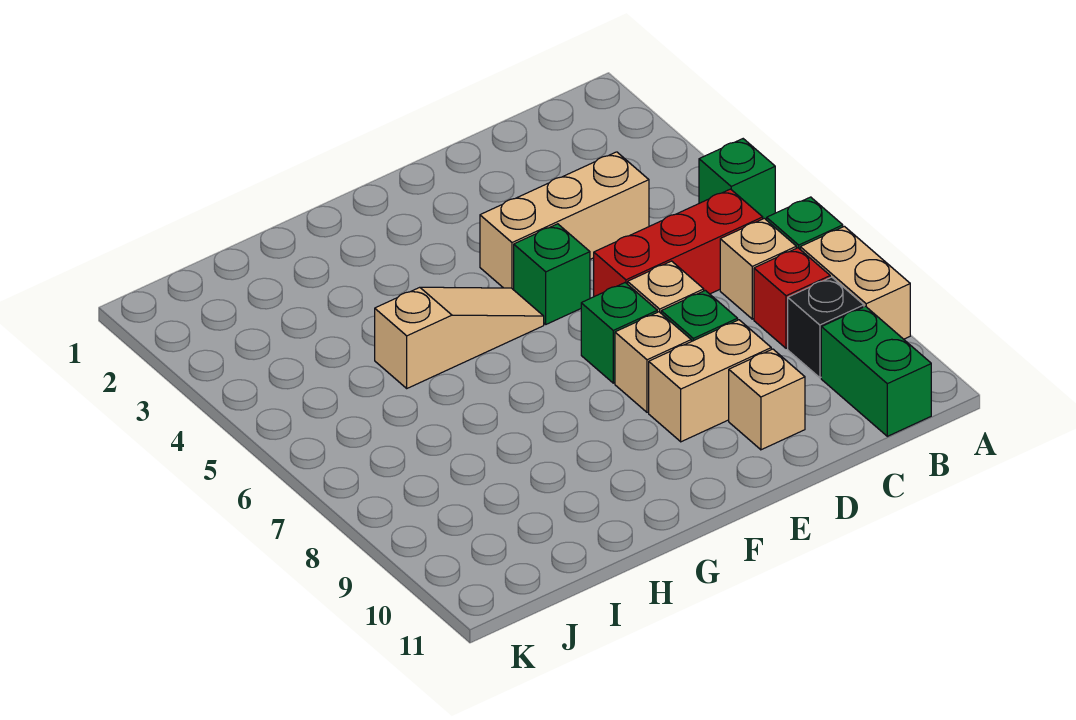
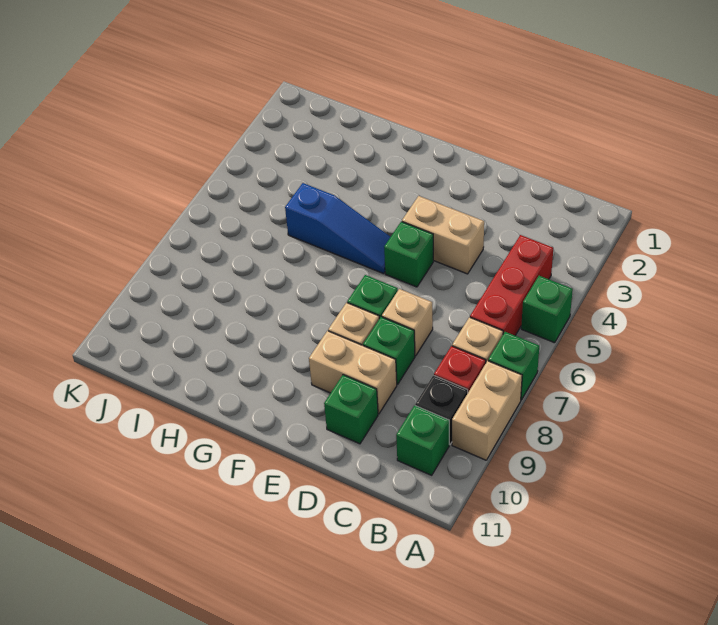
red brick B6:D6 level 1 -> red brick B4:B6 level 1
green brick B10:B11 level 1 -> green brick B10 level 1
tan brick C4:E4 level 1 -> tan brick D4:E4 level 1
tan brick D10 level 1 -> green brick D10 level 1
tan slope F5:H5 level 1 top H -> blue slope F5:H5 level 1 top H

